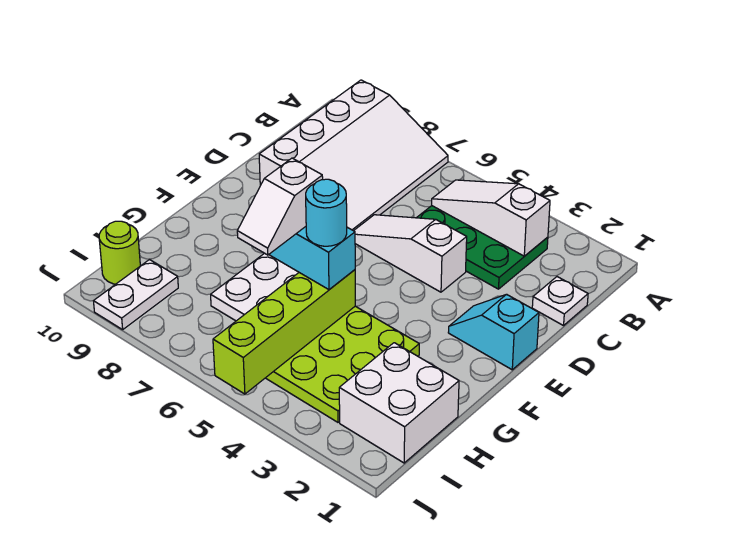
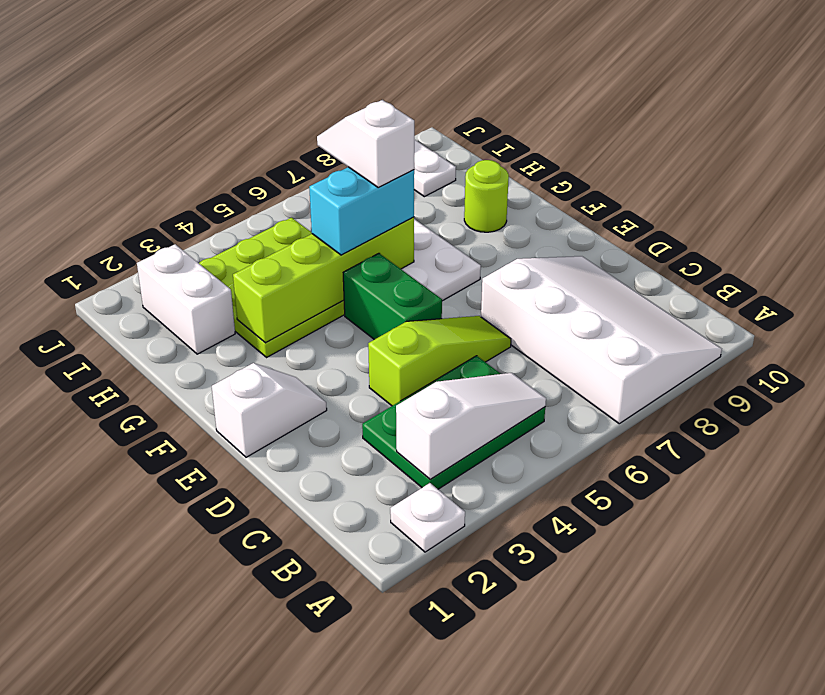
white slope A7:D9 level 1 top 9 -> white slope A7:D9 level 1 top 7
white plate C1 level 1 -> white plate A2 level 1
white slope D4:D6 level 1 top 4 -> lime slope D4:D6 level 1 top 4
cyan slope E1:E2 level 1 top 1 -> white slope E1:E2 level 1 top 1
none -> green brick E5:F5 level 1
lime brick G5:J5 level 2 -> lime brick G3:G6 level 2
cyan round brick G5 level 4 -> none
white brick H1:I2 level 1 -> white brick H2:I2 level 1
lime round brick I10 level 1 -> lime round brick G9 level 1

